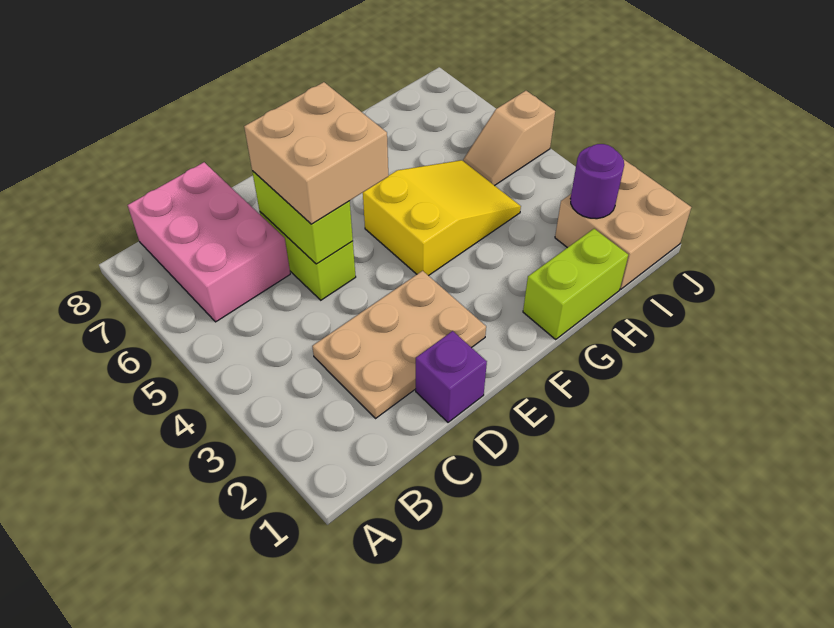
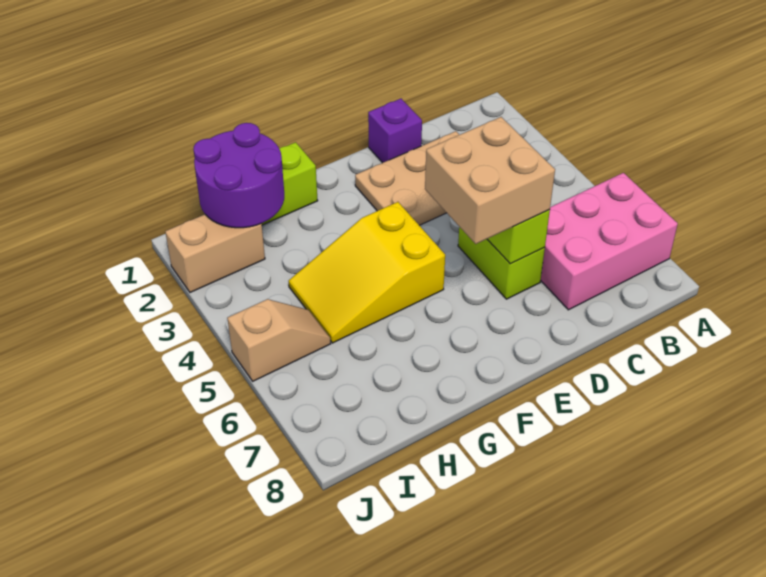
pink brick B6:C8 level 1 -> pink brick A6:C7 level 1
tan brick I1:J2 level 1 -> tan brick I2:J2 level 1
purple round brick I2 level 2 -> purple round brick H1:I2 level 2

